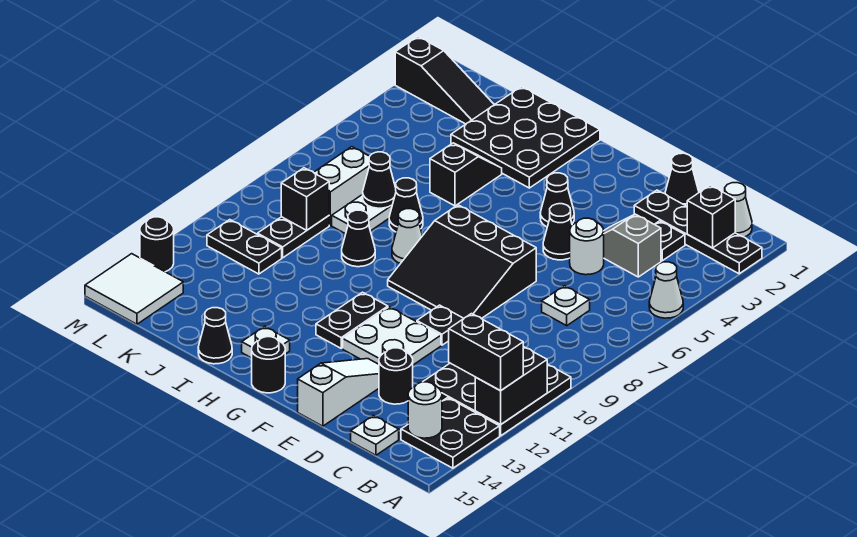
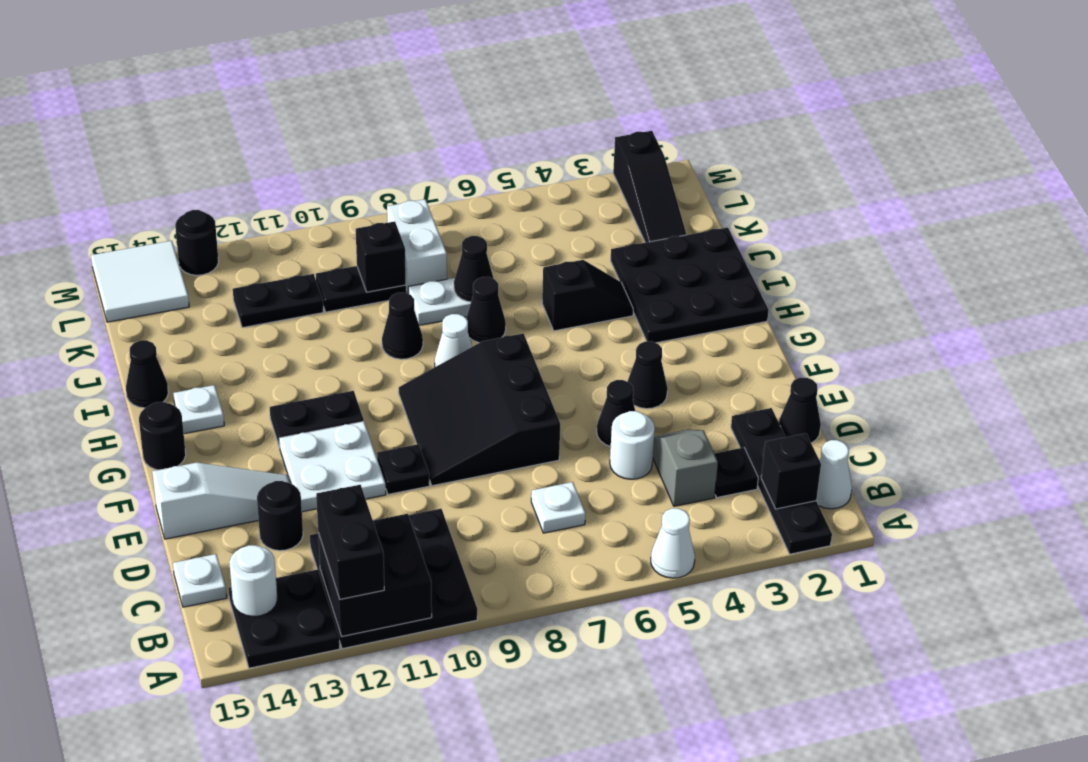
black brick A11:A12 level 2 -> black brick A11:B12 level 2
white brick K7:K8 level 1 -> white brick K8:L8 level 1
black plate K11:L11 level 1 -> black plate K11:K12 level 1

